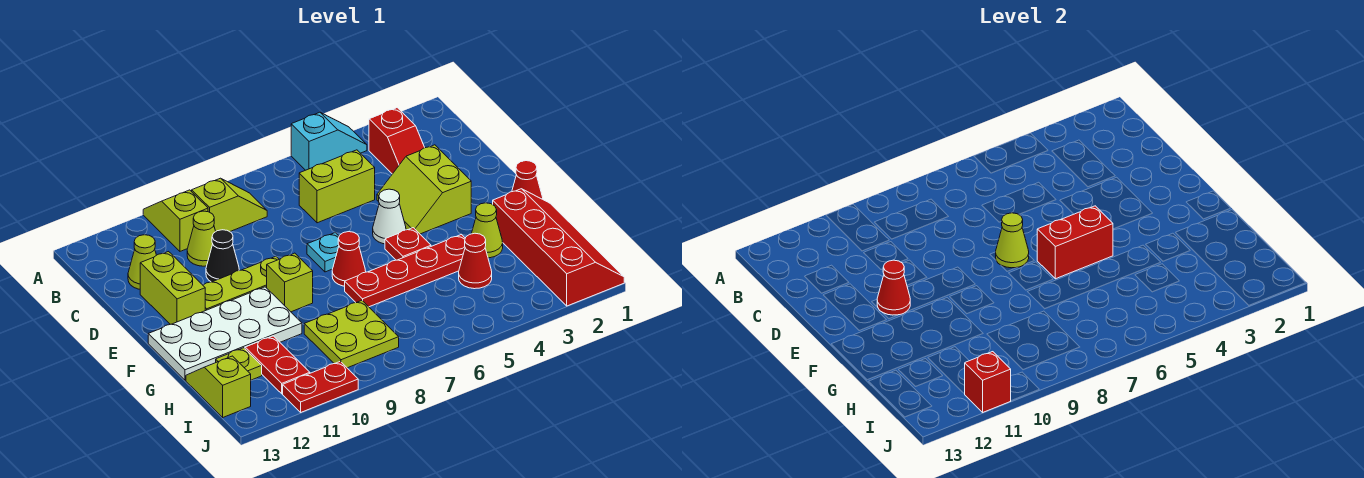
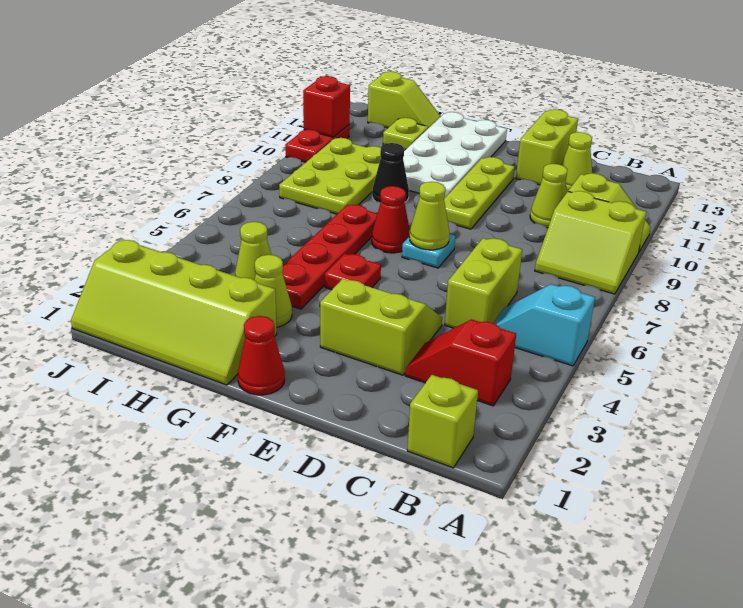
cyan slope A4:A5 level 1 top 5 -> cyan slope A5:B5 level 1 top A
lime slope B8:B9 level 1 top 9 -> lime slope A8:B9 level 1 top 9
black cone D10 level 1 -> black cone G9 level 1
lime brick D12:E12 level 1 -> lime brick D12:D13 level 1
white cone E5 level 1 -> none
red cone E11 level 2 -> none
red brick F5:F6 level 2 -> none
lime brick F9 level 1 -> lime brick B1 level 1
red slope G1:J2 level 1 top 2 -> lime slope G1:J2 level 1 top 2
red cone H4 level 1 -> lime cone H4 level 1
lime plate H8:I9 level 1 -> lime plate H8:I10 level 1
red plate H11:I11 level 1 -> none

